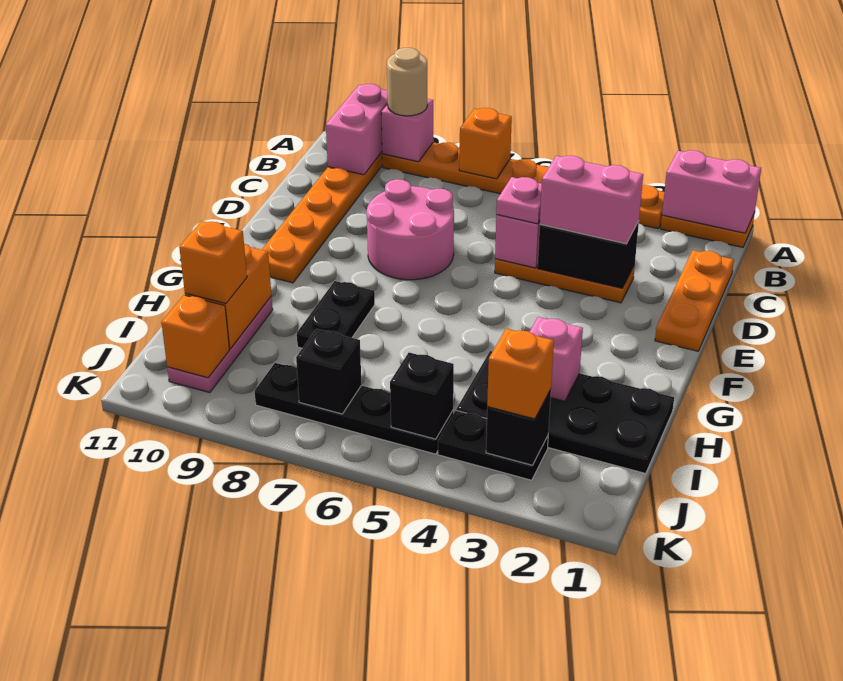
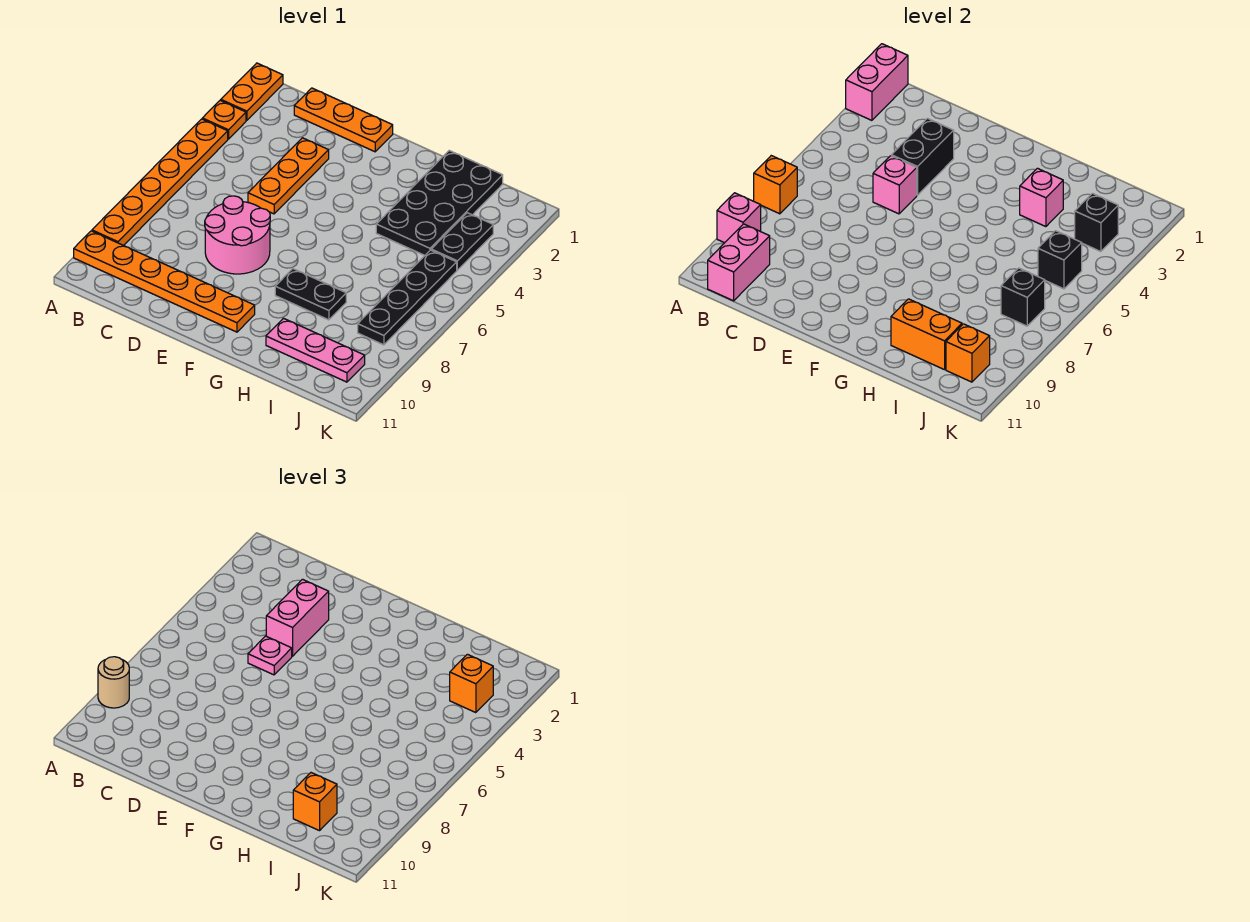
pink brick A10:B10 level 2 -> pink brick B10:B11 level 2

